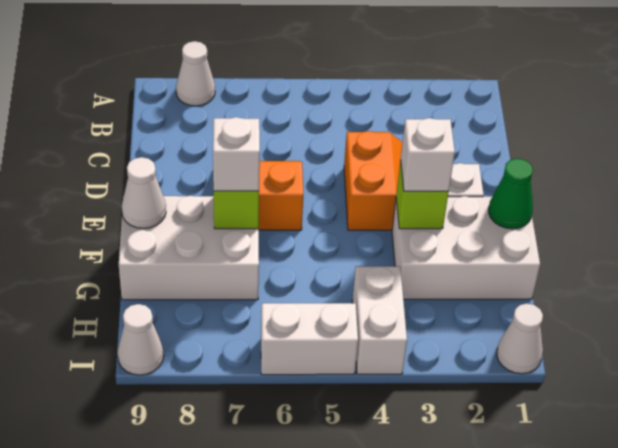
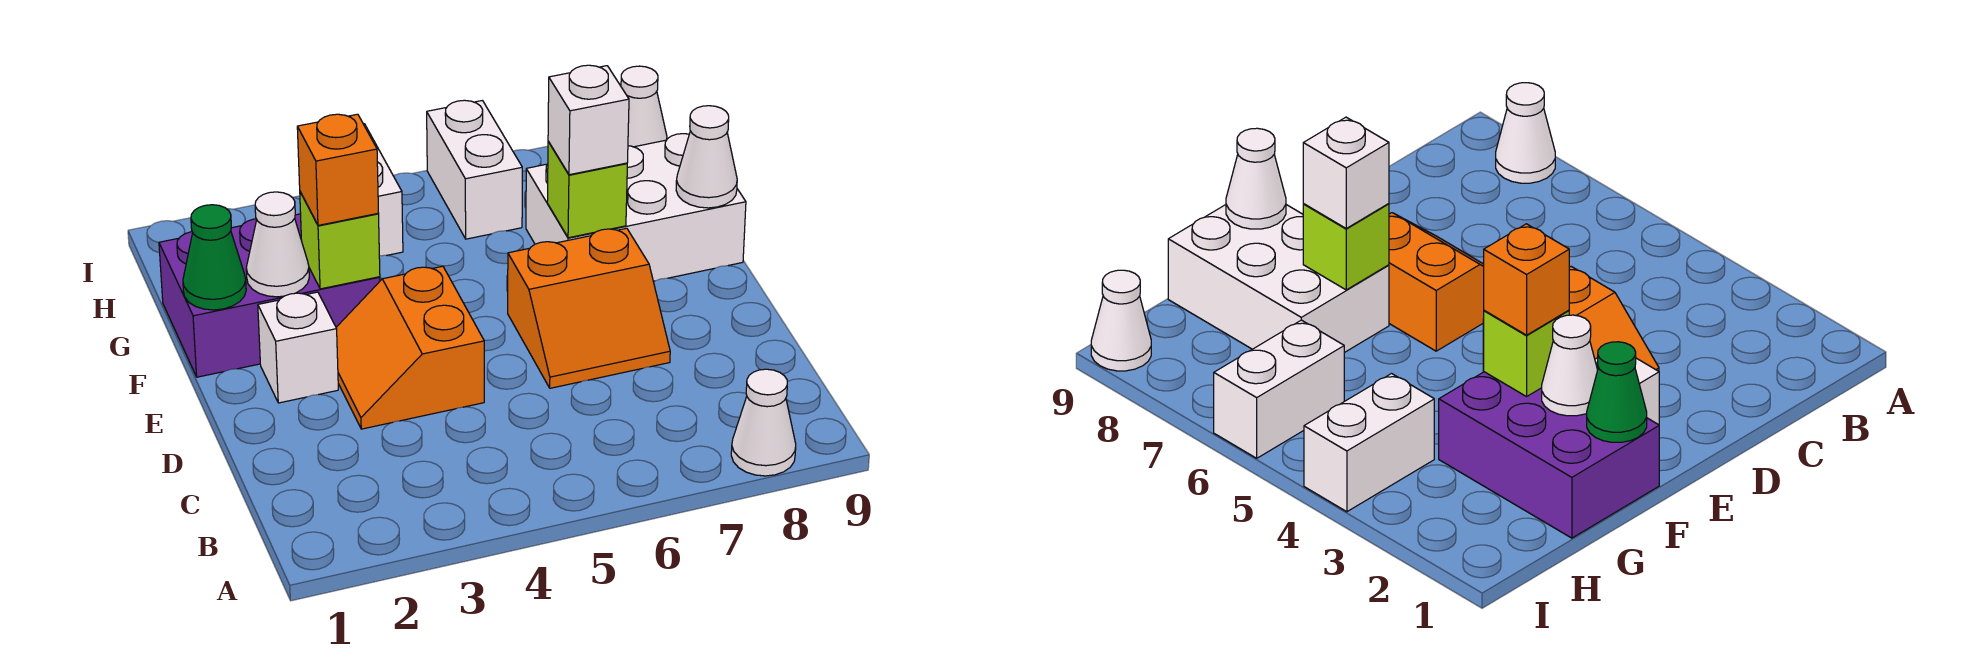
white brick F1:G3 level 1 -> purple brick F1:G3 level 1
white brick F3 level 3 -> orange brick F3 level 3
white cone I1 level 1 -> white cone F2 level 2
white brick I5:I6 level 1 -> white brick H6:I6 level 1

